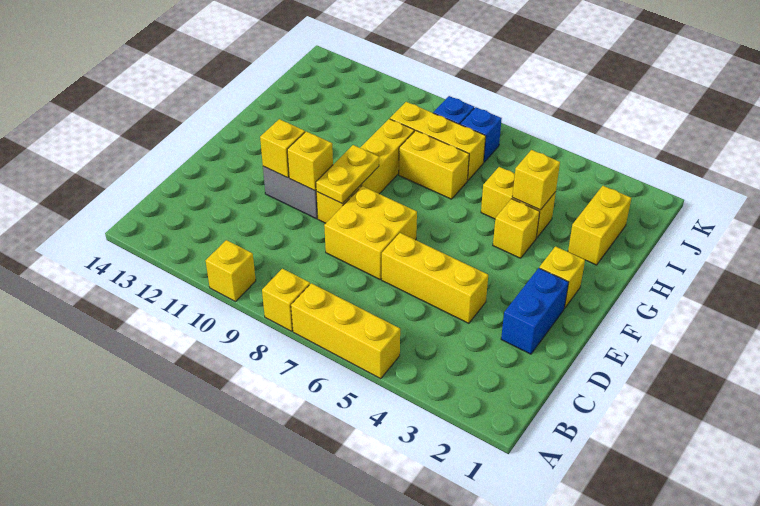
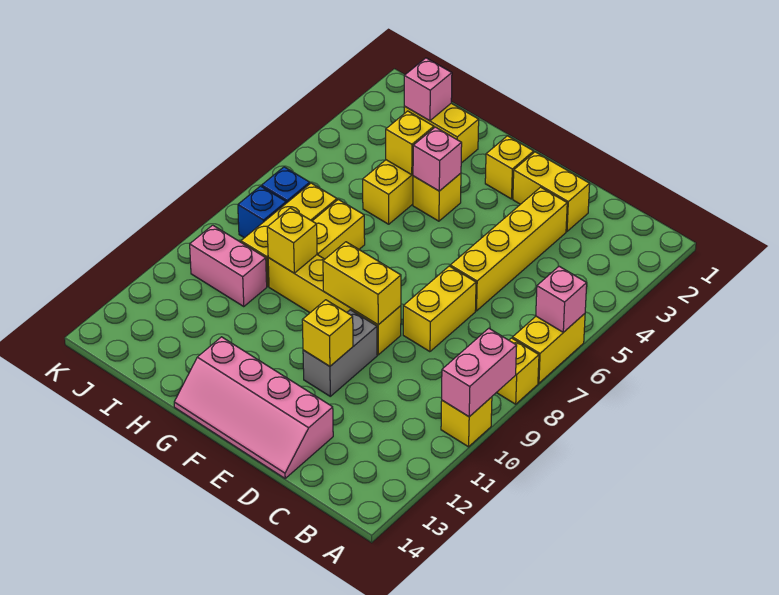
yellow brick A5:A7 level 1 -> yellow brick A6:A7 level 1
none -> pink brick A6 level 2
none -> pink brick A9:A10 level 2
blue brick D2:E2 level 1 -> yellow brick D2:E2 level 1
yellow brick D4:D6 level 1 -> yellow brick D3:D6 level 1
yellow brick D7:E8 level 1 -> yellow brick D7:D8 level 1
none -> pink slope D13:G14 level 1 top 13
yellow plate E9:F9 level 2 -> yellow brick E9:F9 level 2
yellow brick E10 level 2 -> yellow brick H9 level 2
none -> pink brick G4 level 2
none -> pink brick I2 level 2
none -> pink brick I10:J10 level 1

